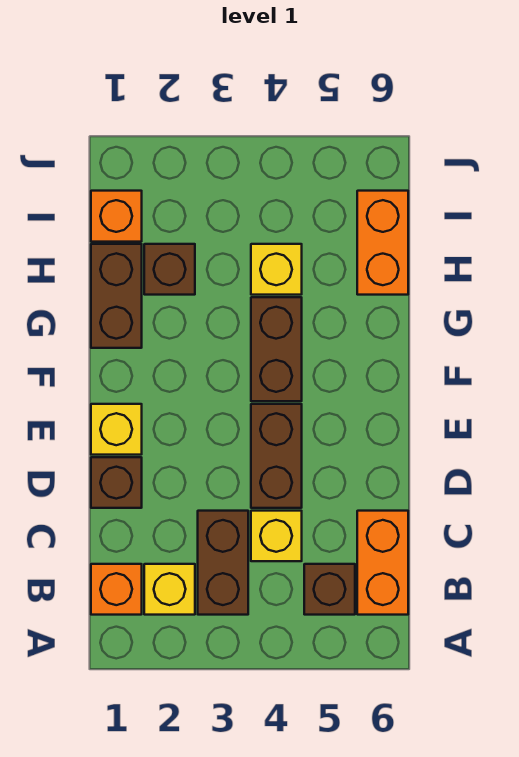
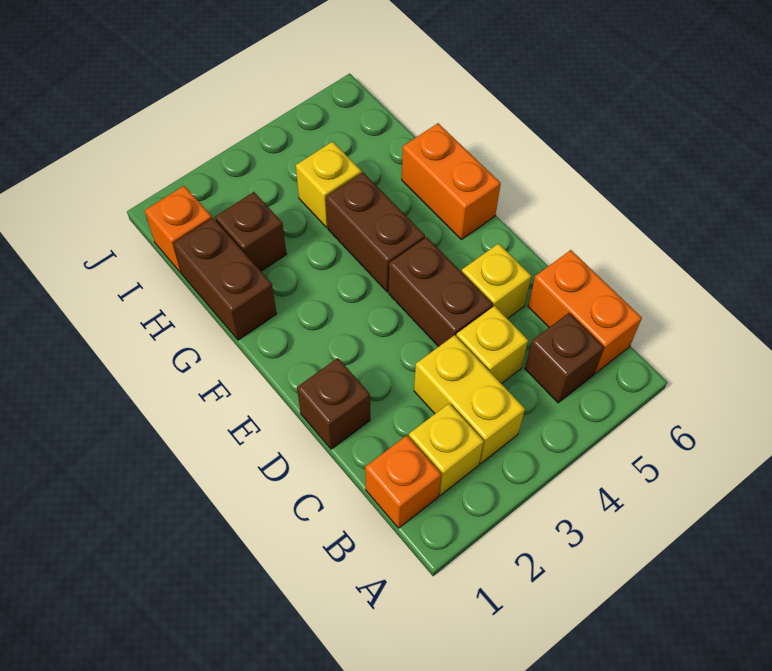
brown brick B3:C3 level 1 -> yellow brick B3:C3 level 1
yellow brick E1 level 1 -> yellow brick D5 level 1
orange brick H6:I6 level 1 -> orange brick F6:G6 level 1

